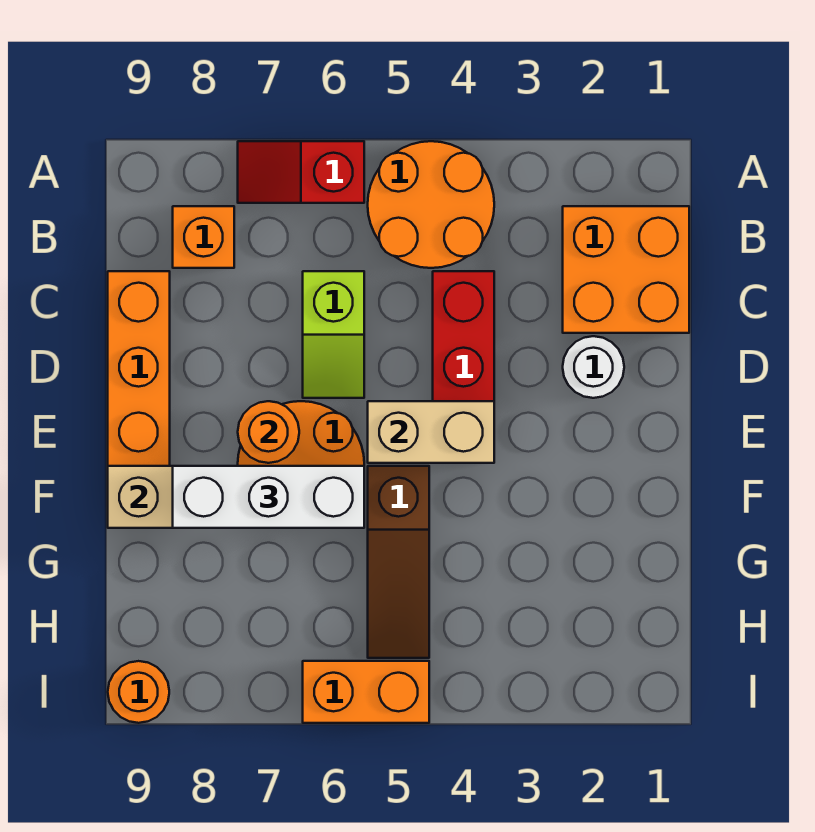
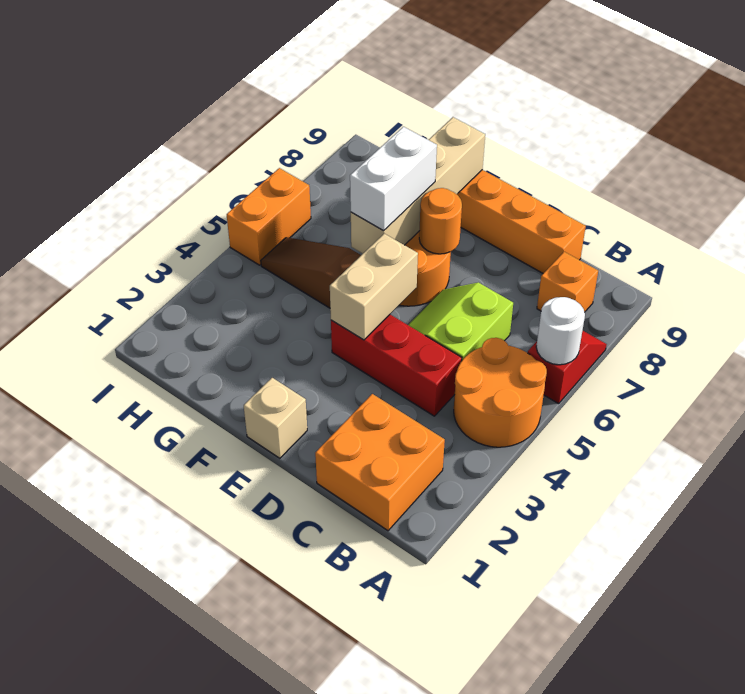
lime slope C6:D6 level 1 top C -> lime slope C5:D6 level 1 top C
white round brick D2 level 1 -> white round brick A6 level 2
none -> tan brick E1 level 1
white brick F6:F8 level 3 -> white brick F6:F7 level 3
orange round brick I9 level 1 -> none

